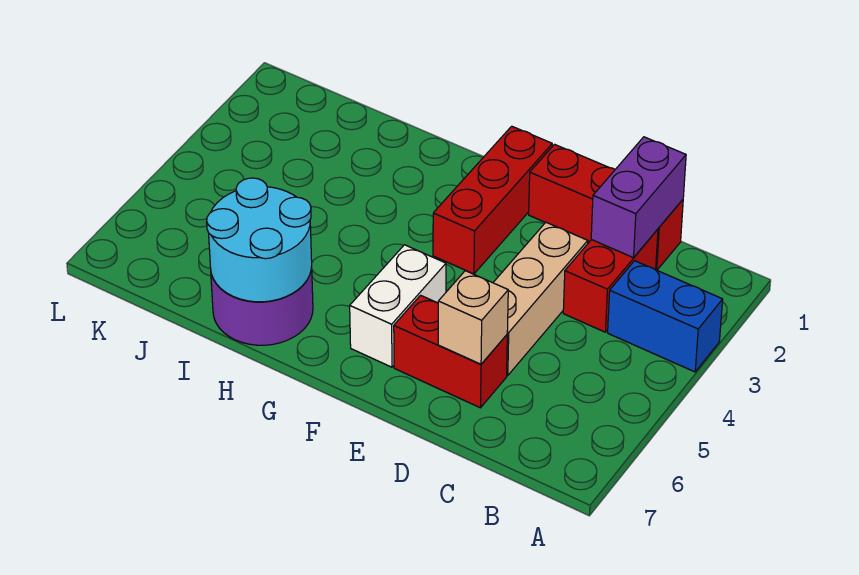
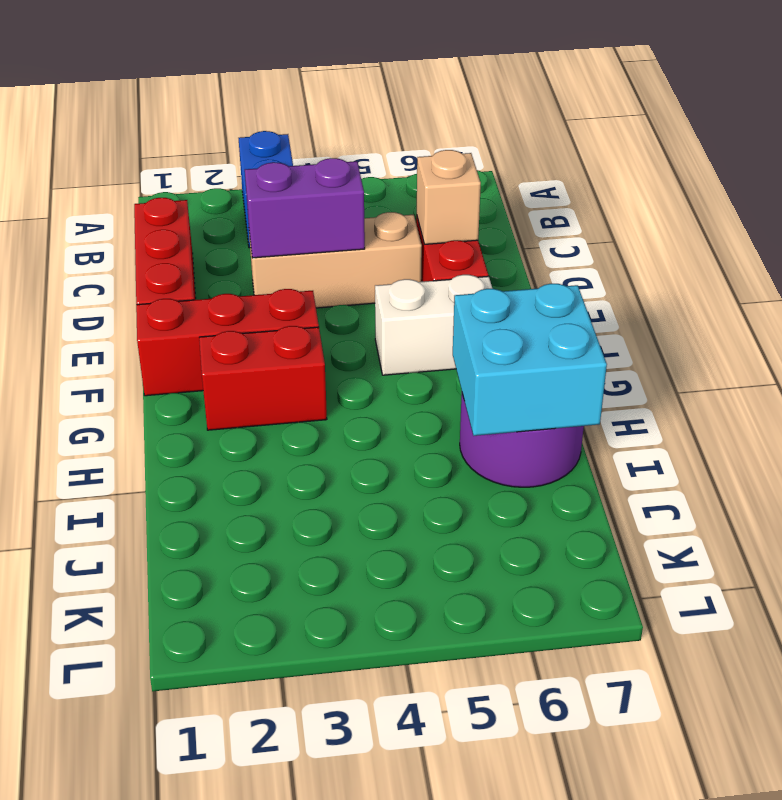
purple brick C1:C2 level 2 -> purple brick D3:D4 level 2
red brick C2:C3 level 1 -> red brick G2:G3 level 1
cyan round brick H6:I7 level 2 -> cyan brick H6:I7 level 2

